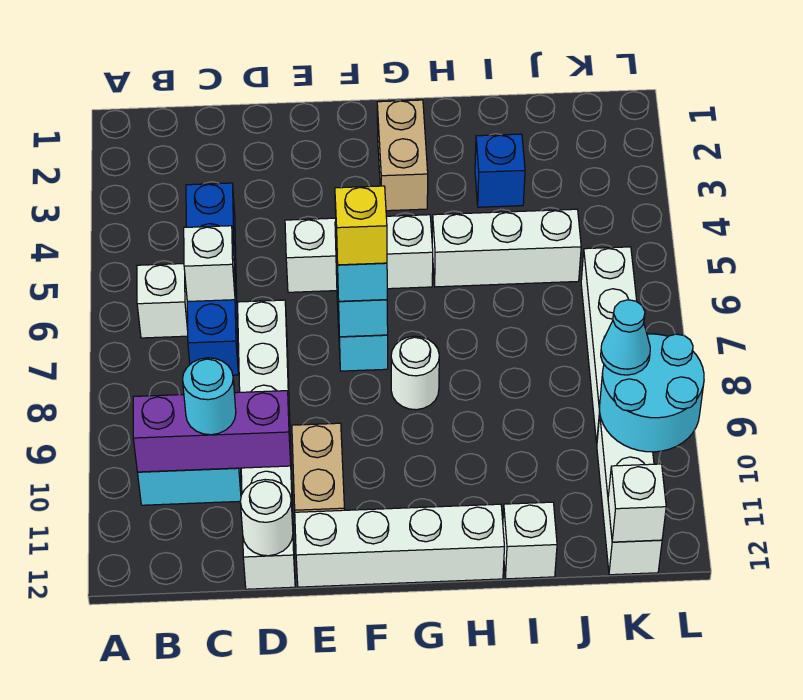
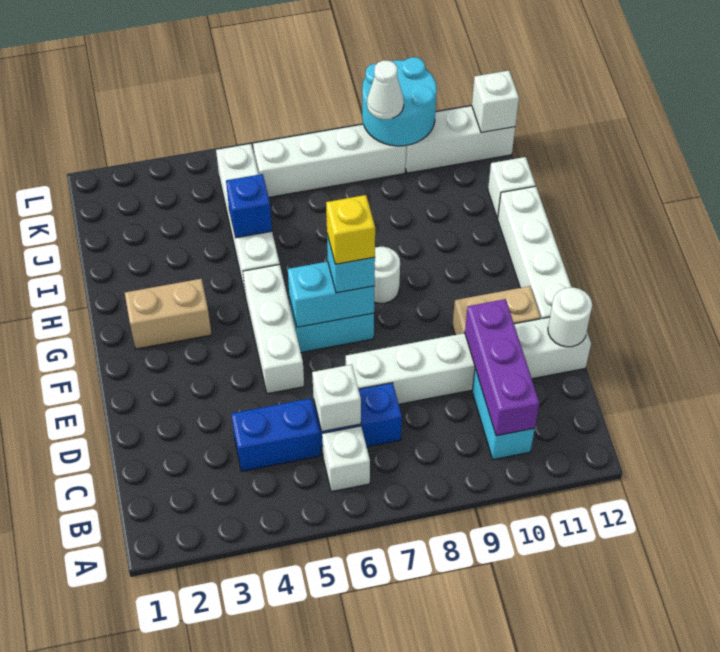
cyan round brick C10 level 3 -> none
white brick H5:J5 level 1 -> white brick H5:K5 level 1
blue brick I3 level 1 -> blue brick I5 level 2
cyan cone K9 level 3 -> white cone K9 level 3

